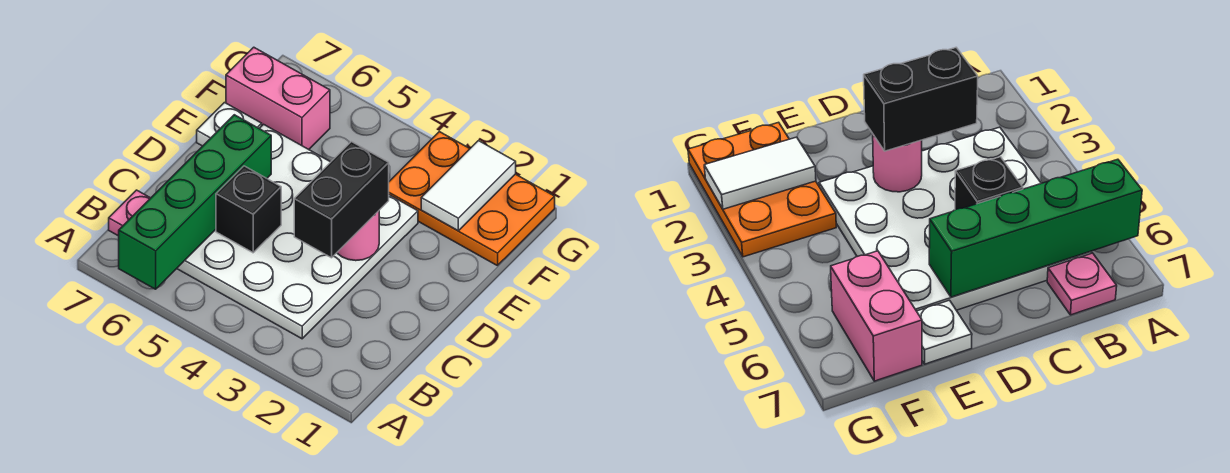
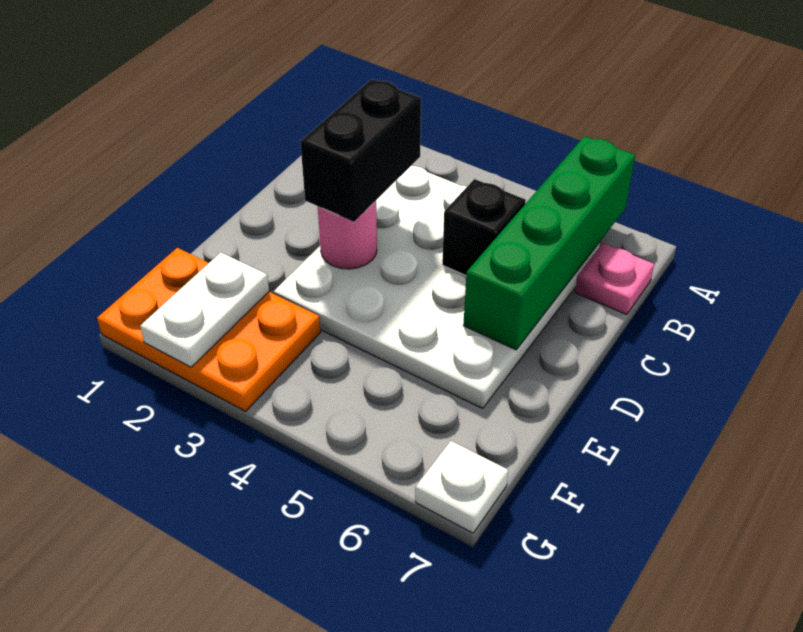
white plate E7 level 1 -> white plate G7 level 1
white tile F2:G2 level 2 -> white plate F2:G2 level 2
pink brick F6:F7 level 1 -> none

